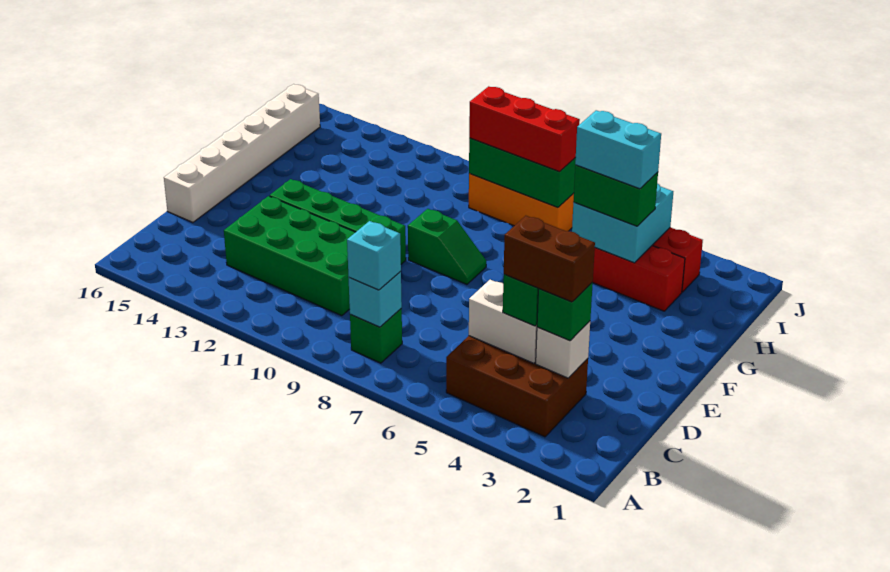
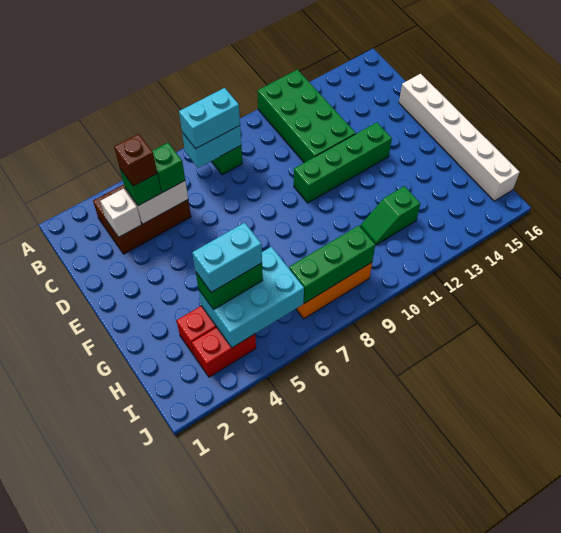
cyan brick B8 level 2 -> cyan brick B7:B8 level 2
cyan brick B8 level 3 -> cyan brick B7:B8 level 3
green brick C3 level 3 -> green brick C5 level 3
brown brick C3:C4 level 4 -> brown brick C4 level 4
green brick C10:D13 level 1 -> green brick A11:D12 level 1
green slope F8:F9 level 1 top 9 -> green slope H11:H12 level 1 top 12
cyan brick H4:I5 level 2 -> cyan brick H4:I6 level 2
red brick I7:I9 level 3 -> none

